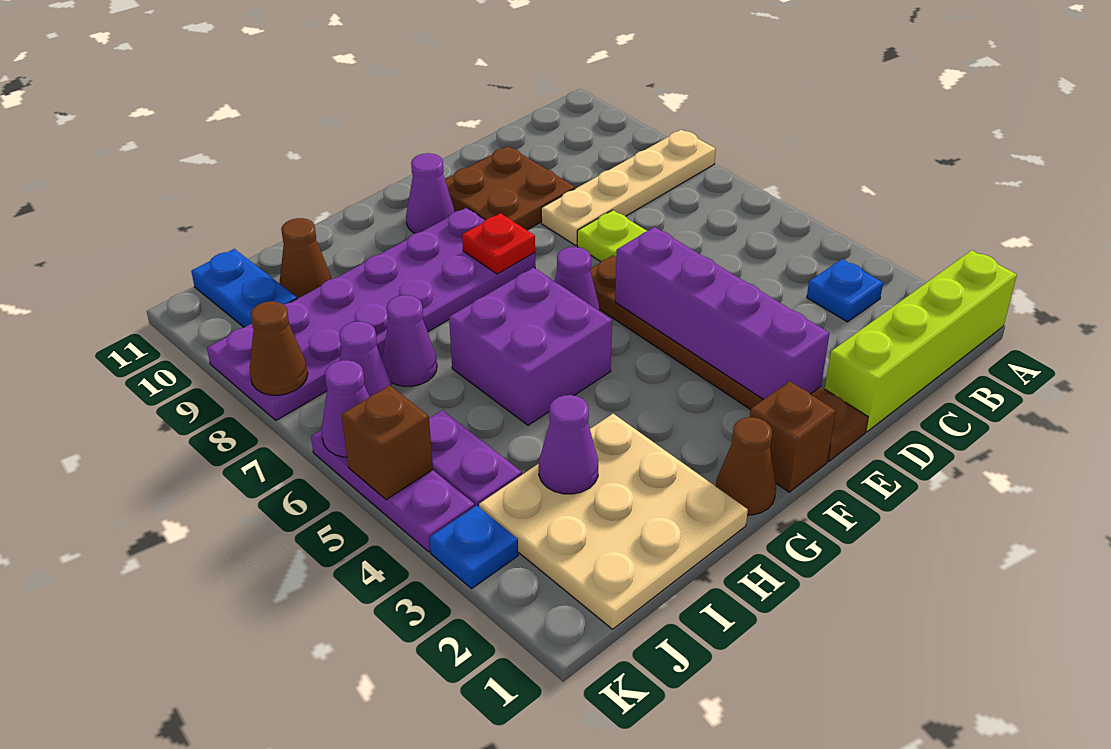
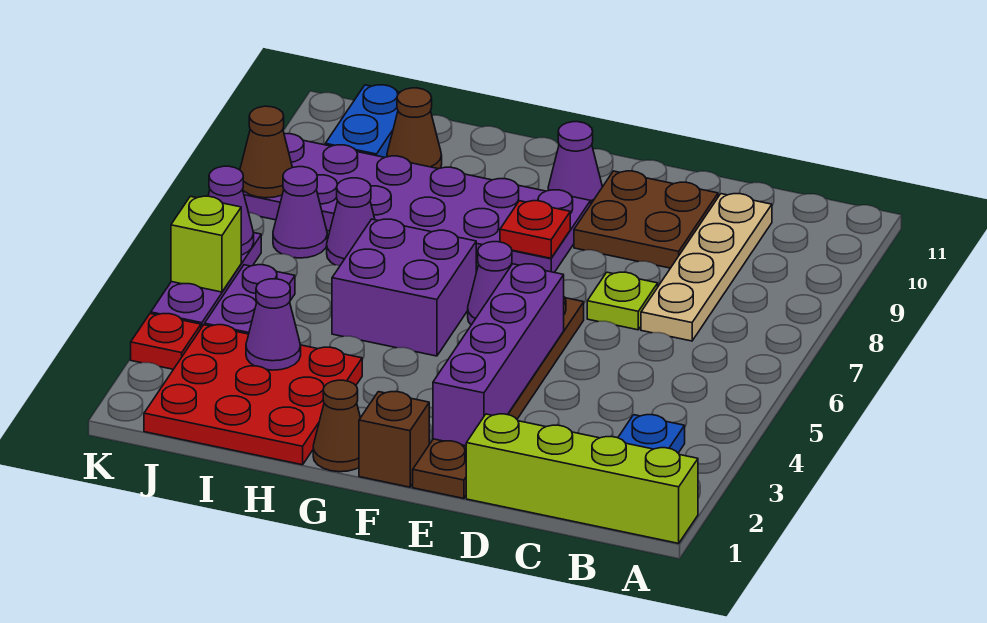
tan plate A8:D8 level 1 -> tan plate C7:C10 level 1
tan plate H1:J3 level 1 -> red plate H1:J3 level 1
blue plate K3 level 1 -> red plate K3 level 1
brown brick K5 level 2 -> lime brick K5 level 2

